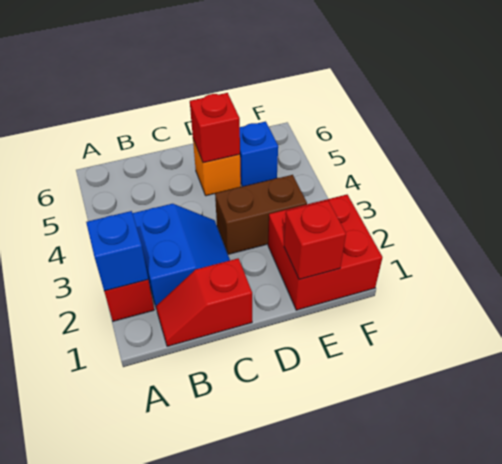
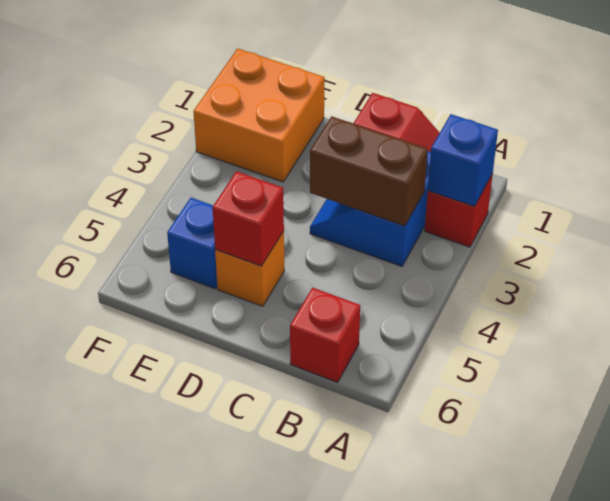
brown brick D3:E3 level 1 -> brown brick B3:C3 level 2
red brick E1:F2 level 1 -> orange brick E1:F2 level 1
red brick E1 level 2 -> red brick B6 level 1

